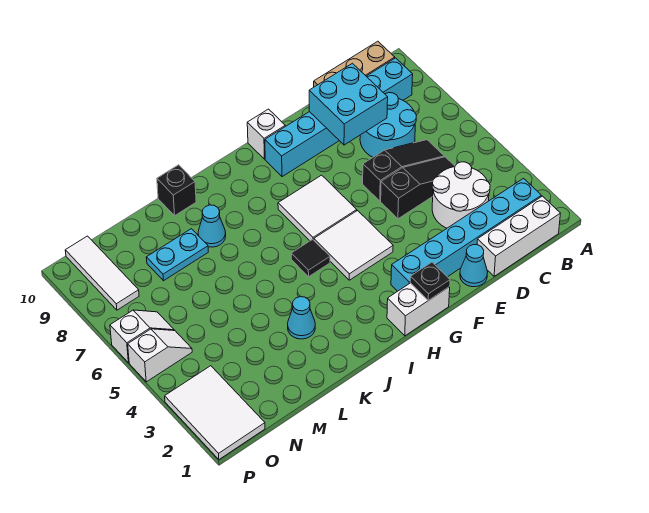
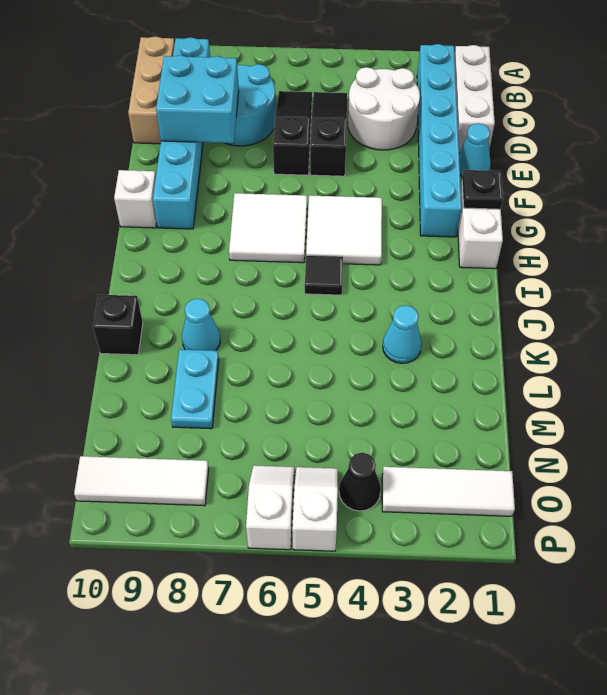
white tile O1:P3 level 1 -> white tile O1:O3 level 1
none -> black cone O4 level 1

